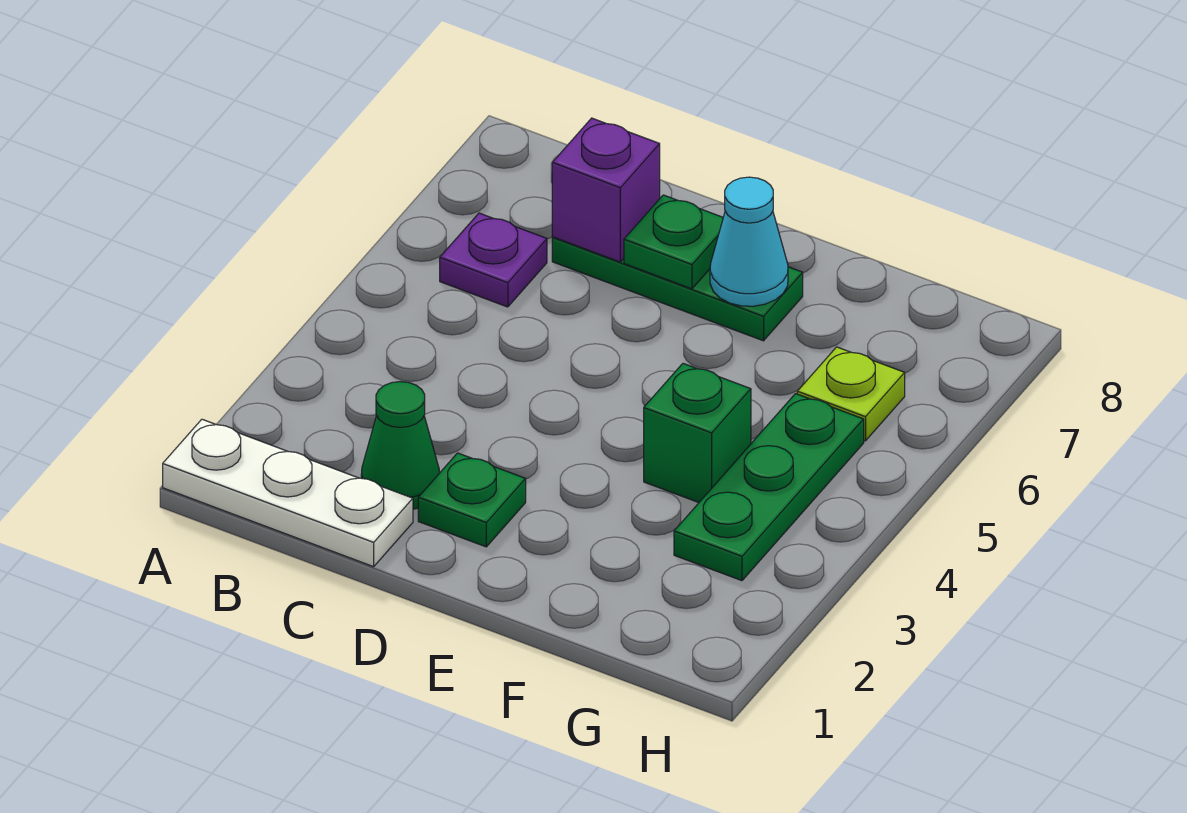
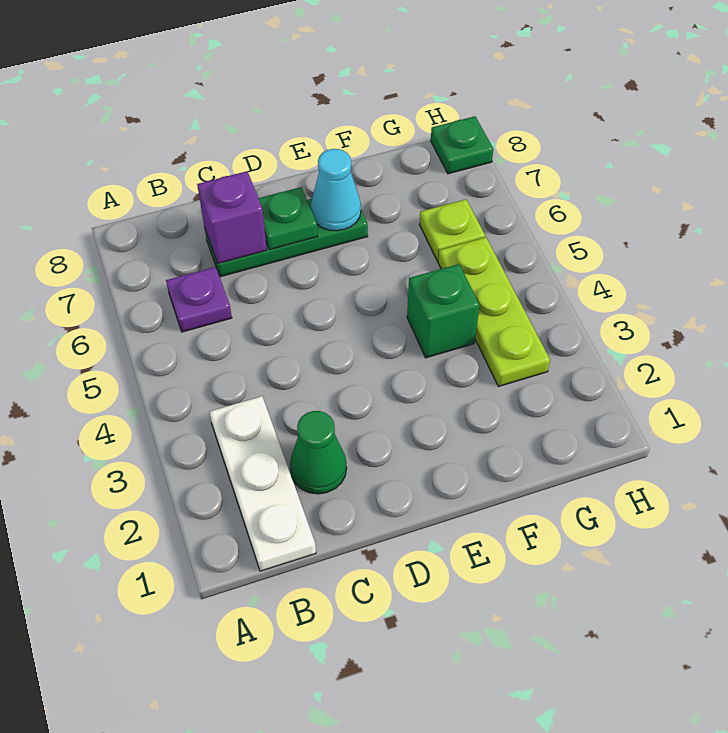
white plate A1:C1 level 1 -> white plate B1:B3 level 1
green plate D2 level 1 -> green plate H8 level 1
green plate G3:G5 level 1 -> lime plate G3:G5 level 1

